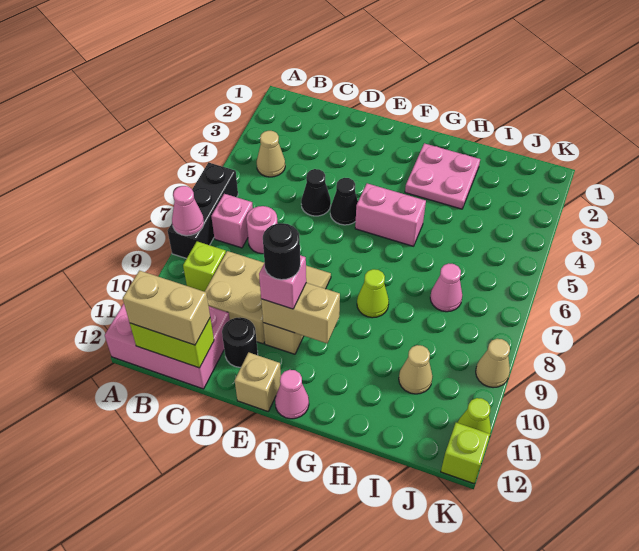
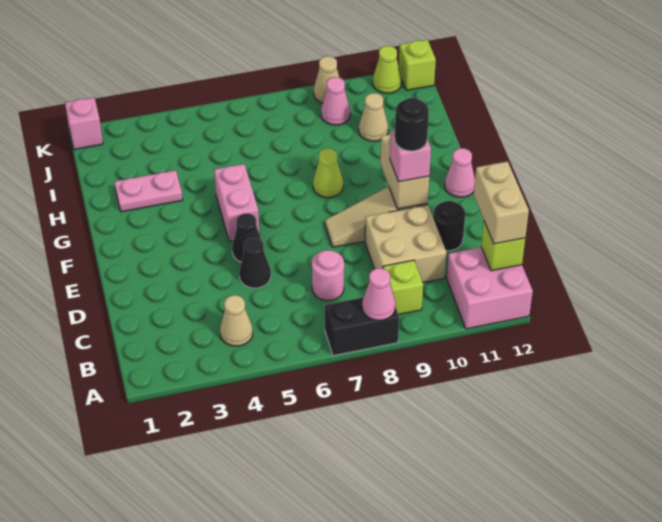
black brick A6:A8 level 1 -> black brick A7:A8 level 1
pink brick A11:C12 level 1 -> pink brick A11:B12 level 1
pink brick B7 level 1 -> pink brick K1 level 1
lime brick B12:C12 level 2 -> lime brick B12 level 2
tan brick E12 level 1 -> none
pink plate G2:H3 level 1 -> pink plate H2:H3 level 1
pink cone I7 level 1 -> pink cone J9 level 1

